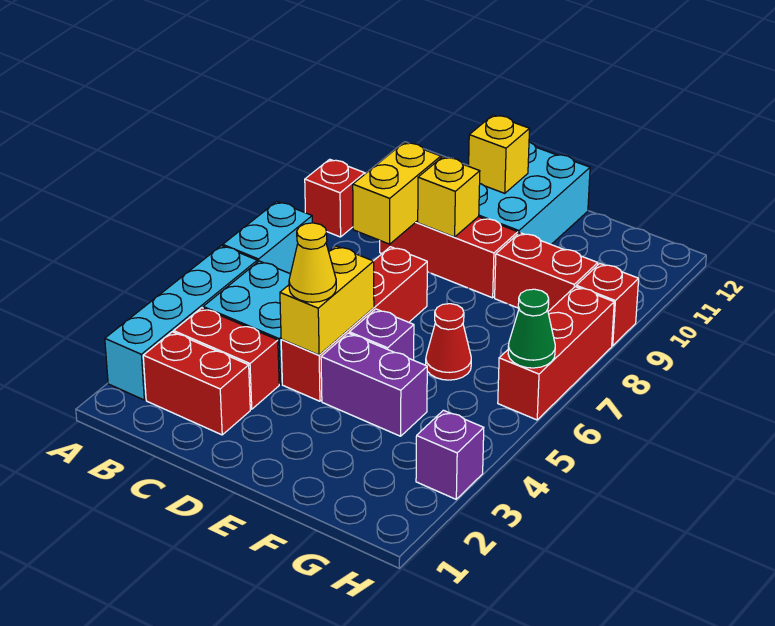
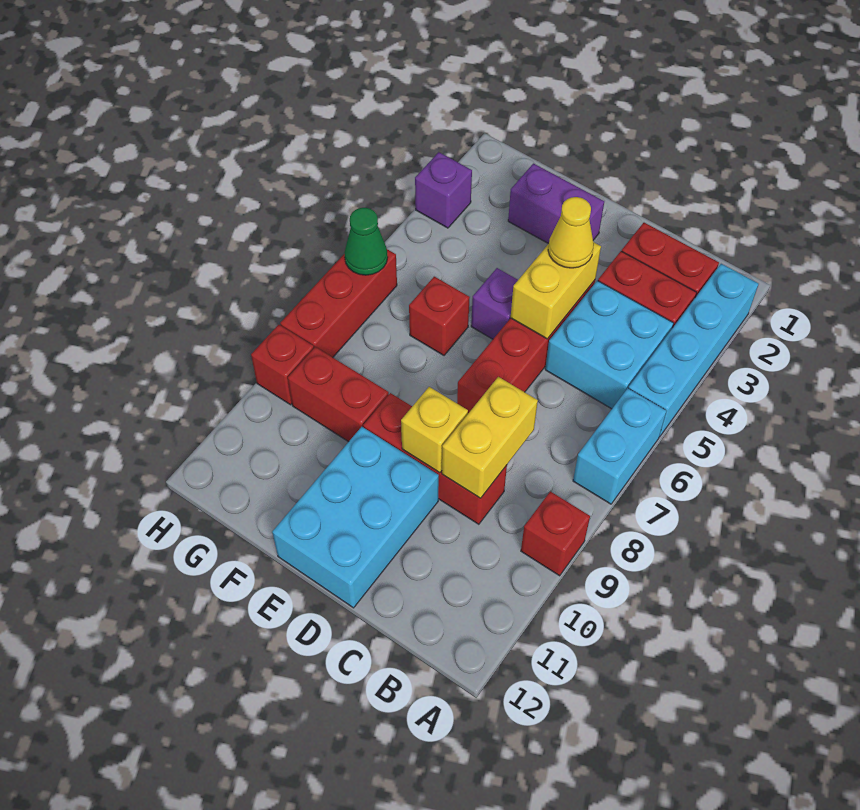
yellow brick D11 level 2 -> none
purple brick E4:F4 level 1 -> purple brick E2:F2 level 1
red cone F6 level 1 -> red brick F6 level 1

